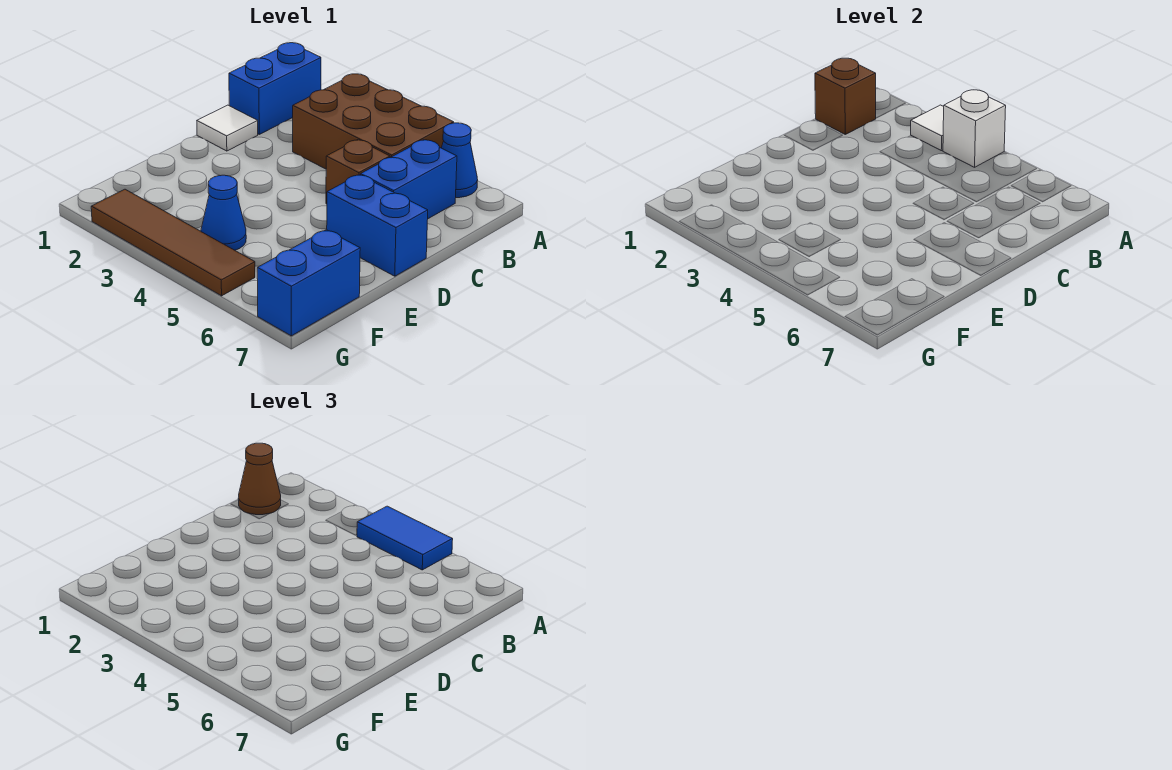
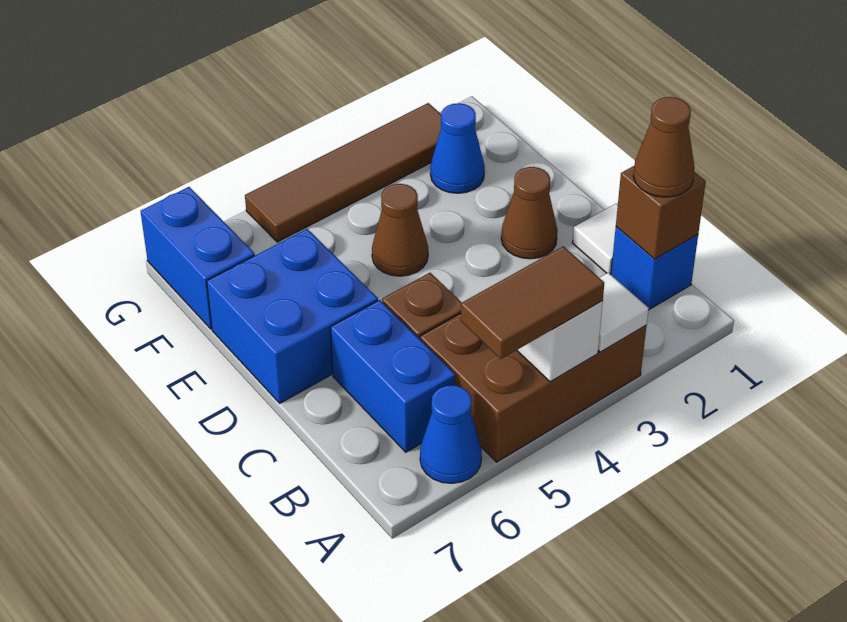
blue brick A1:B1 level 1 -> blue brick B1 level 1
blue tile A4:A5 level 3 -> brown tile A4:A5 level 3
none -> brown cone D2 level 1
blue brick D6:D7 level 1 -> blue brick D6:E7 level 1
none -> brown cone E4 level 1
blue cone F4 level 1 -> blue cone F2 level 1

